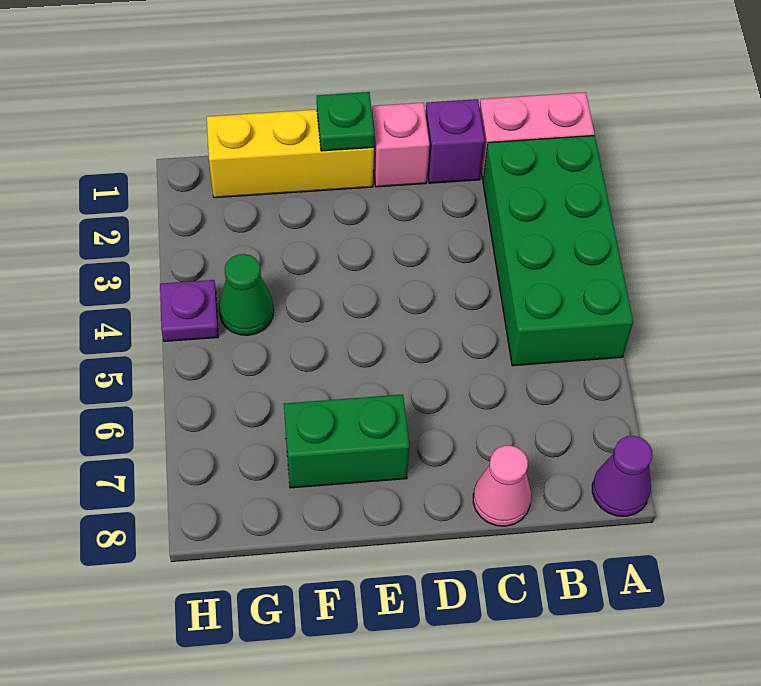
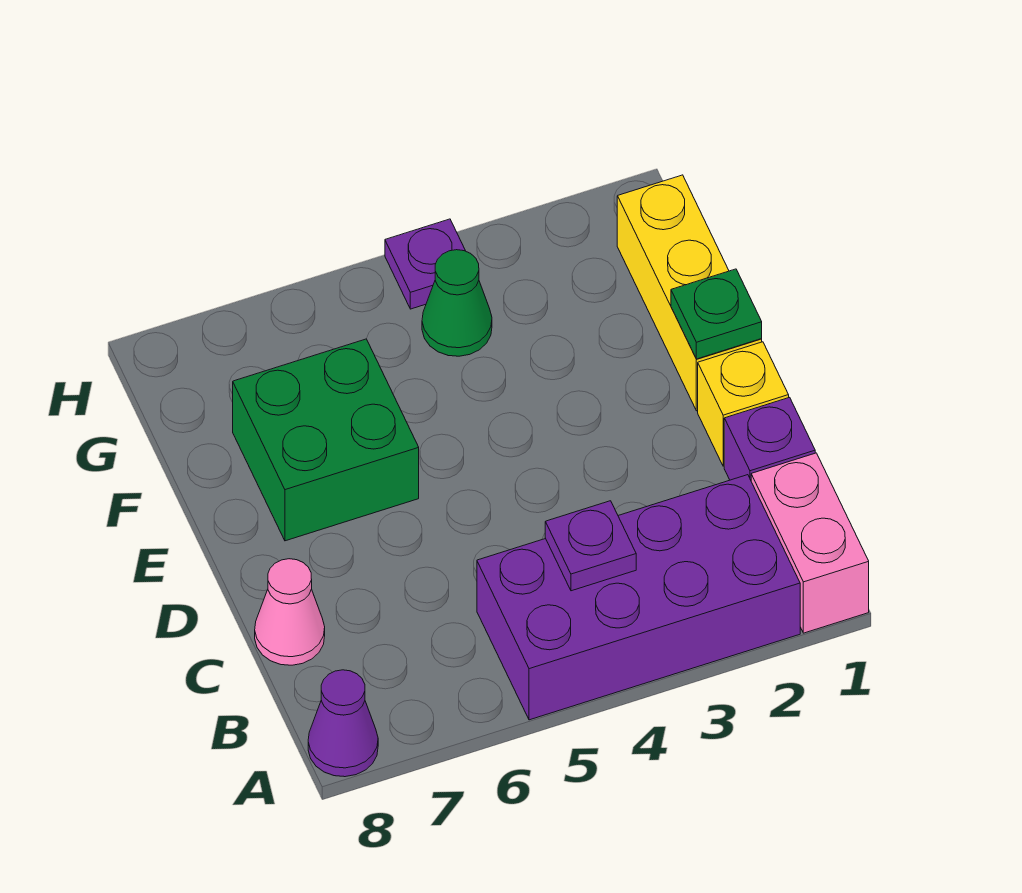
green brick A2:B5 level 1 -> purple brick A2:B5 level 1
none -> purple plate B4 level 2
pink brick D1 level 1 -> yellow brick D1 level 1
green brick E7:F7 level 1 -> green brick E6:F7 level 1

